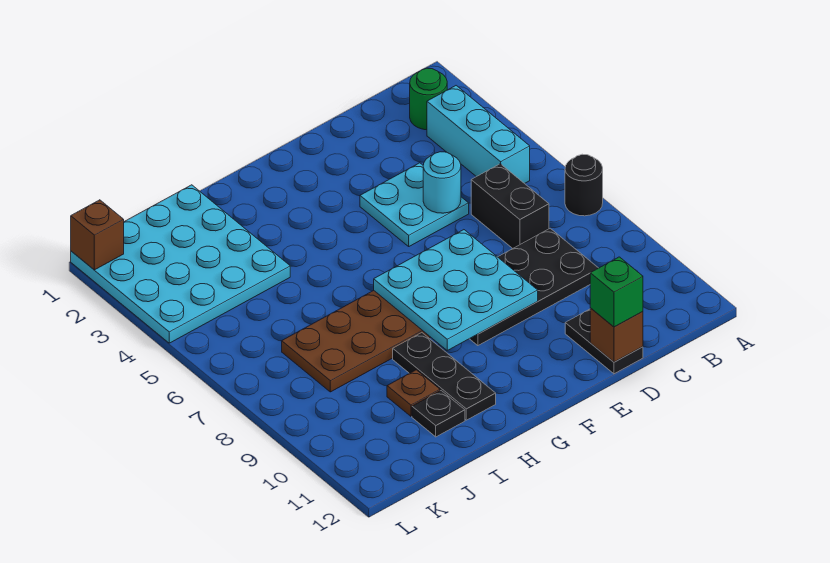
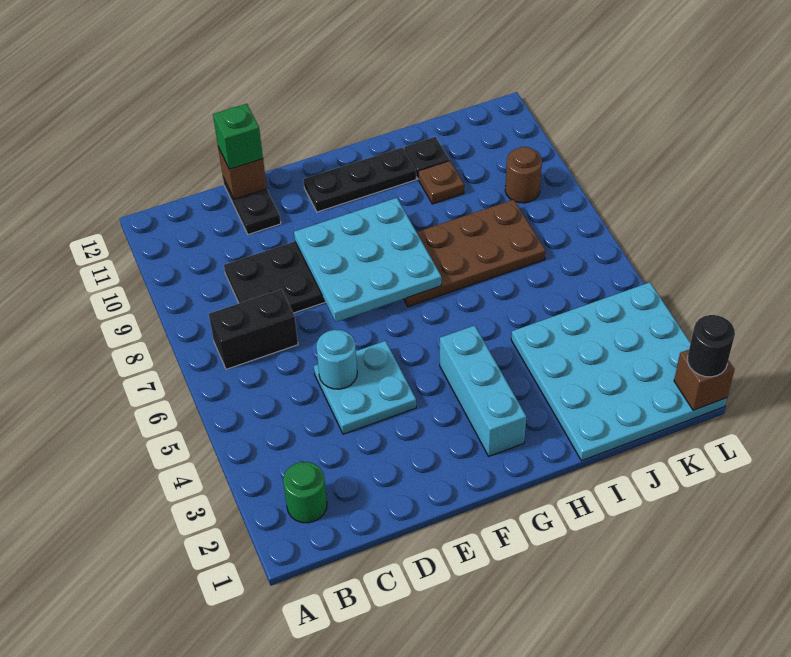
black round brick A7 level 1 -> black round brick L1 level 3
cyan brick B3:B5 level 1 -> cyan brick G2:G4 level 1
black brick C6:C7 level 1 -> black brick B7:C7 level 1
black plate H9:H11 level 1 -> black plate F11:H11 level 1
none -> brown round brick K9 level 1

